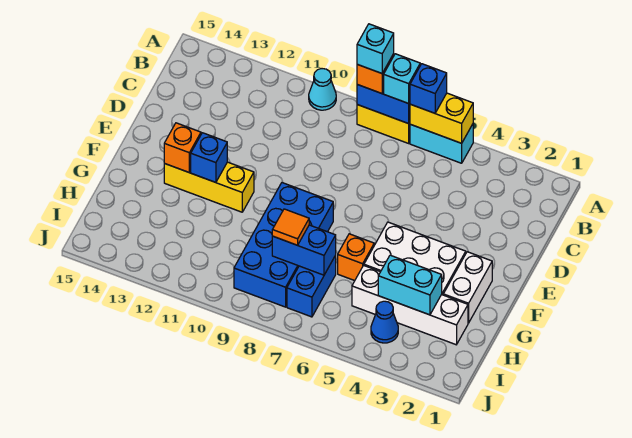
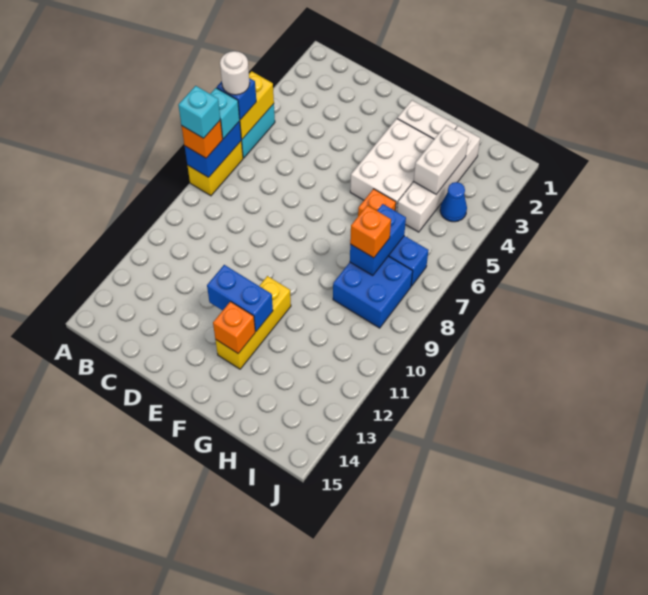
none -> white round brick A6 level 4
cyan cone A10 level 1 -> none
blue brick F8:I9 level 1 -> blue brick H8:I9 level 1
blue brick F12 level 2 -> blue brick E12:F12 level 2
cyan brick H3:H4 level 2 -> white brick H3:H4 level 2
orange tile H8 level 3 -> orange brick H8 level 3

